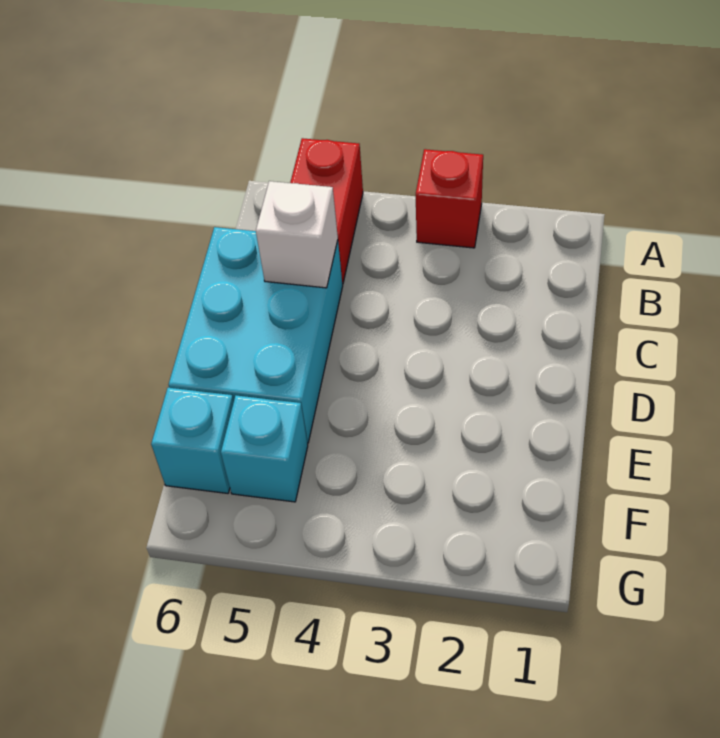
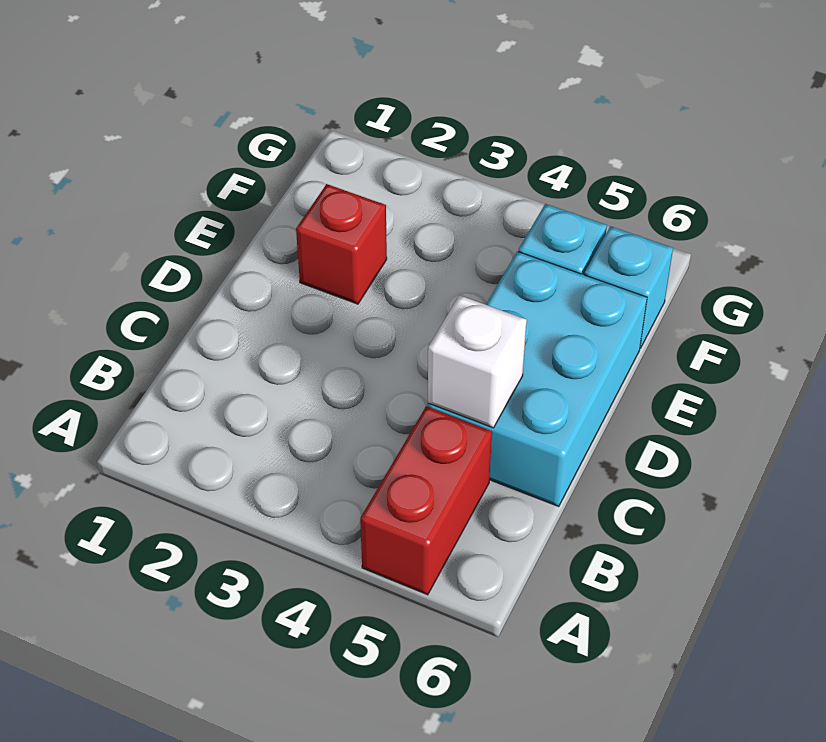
red brick A3 level 1 -> red brick E2 level 1

